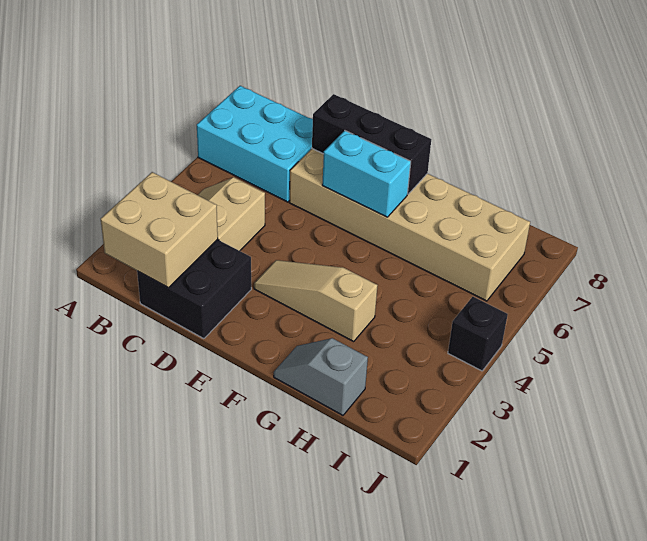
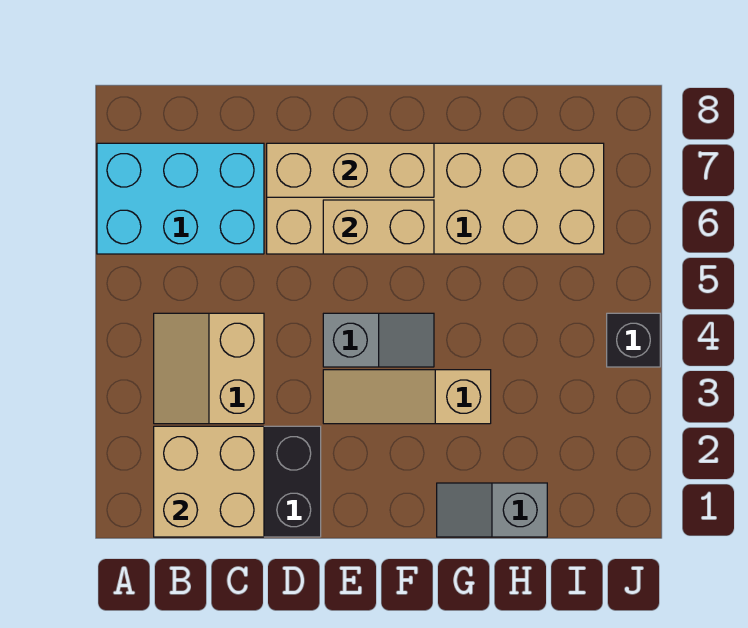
black brick D7:F7 level 2 -> tan brick D7:F7 level 2
none -> grey slope E4:F4 level 1 top E
cyan brick E6:F6 level 2 -> tan brick E6:F6 level 2

